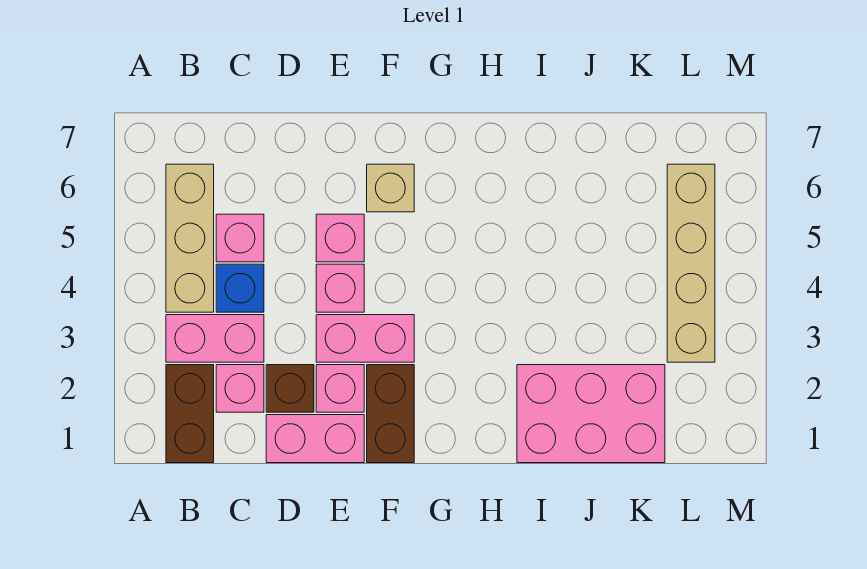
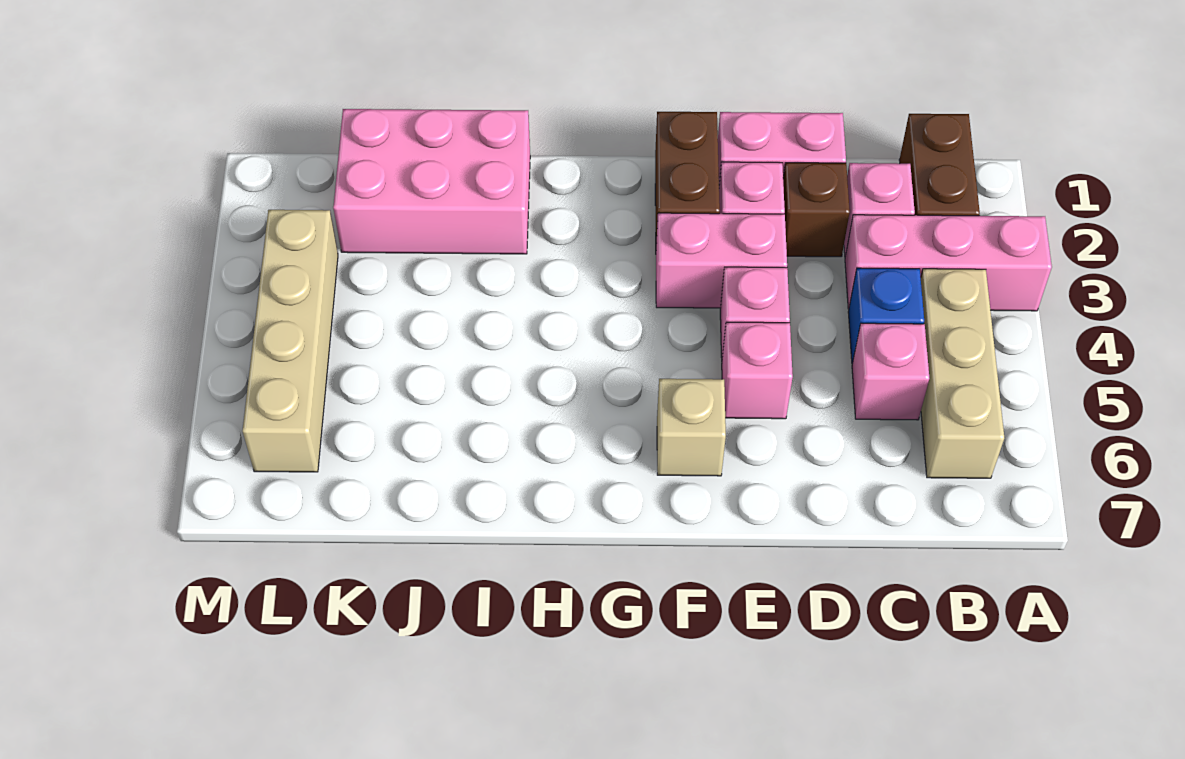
pink brick B3:C3 level 1 -> pink brick A3:C3 level 1

